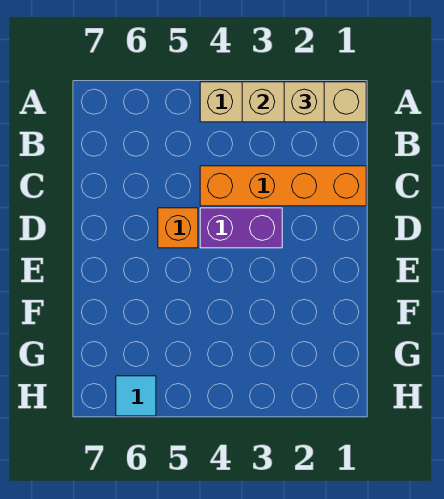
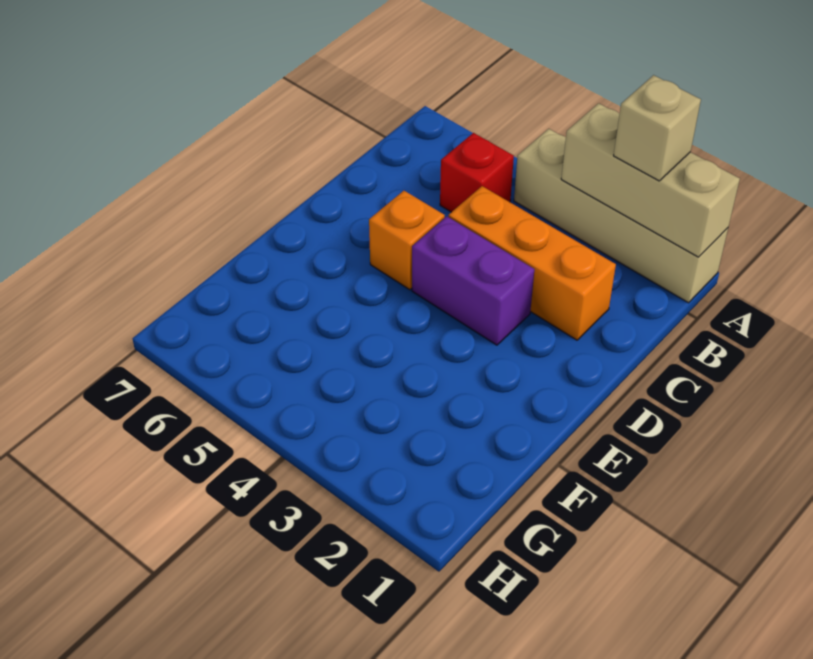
none -> red brick B5 level 1
orange brick C1:C4 level 1 -> orange brick C2:C4 level 1
cyan tile H6 level 1 -> none

